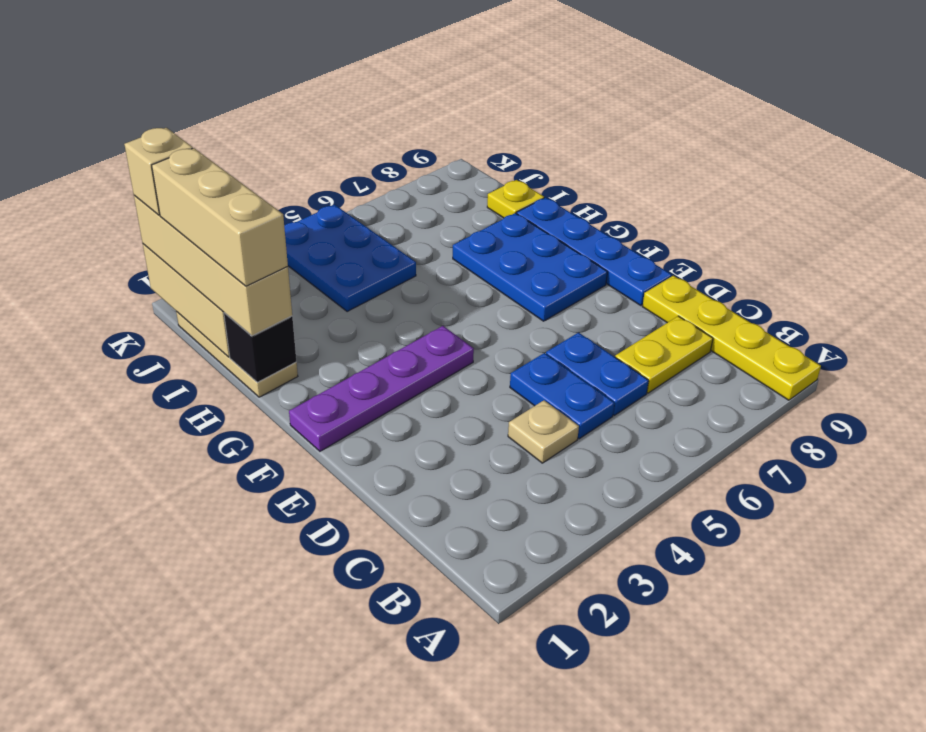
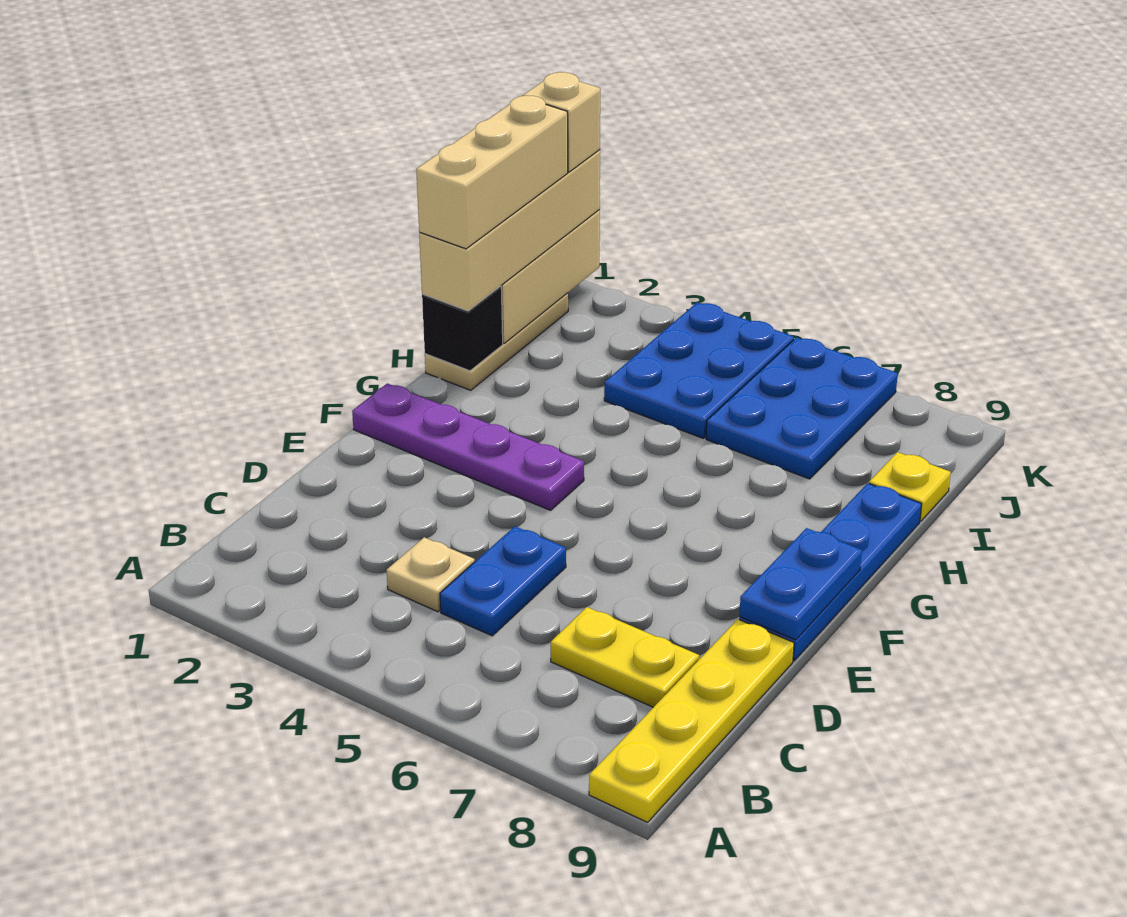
blue plate C6:D6 level 1 -> blue plate E9:F9 level 2
blue plate F7:H8 level 1 -> blue plate I6:K7 level 1

